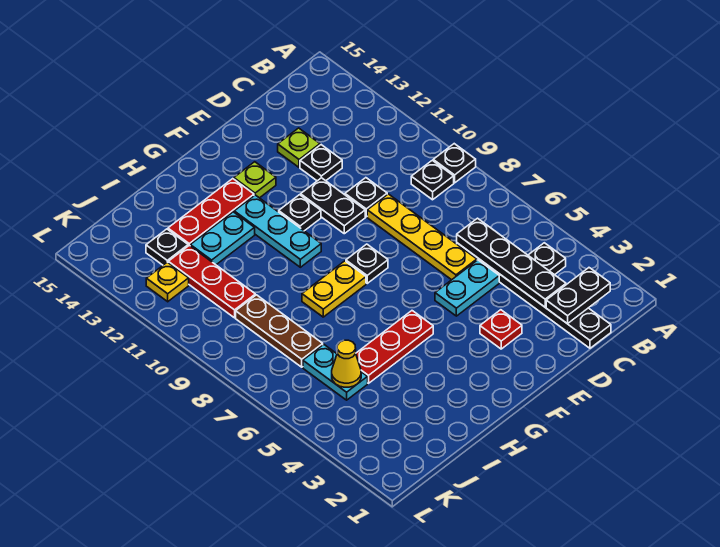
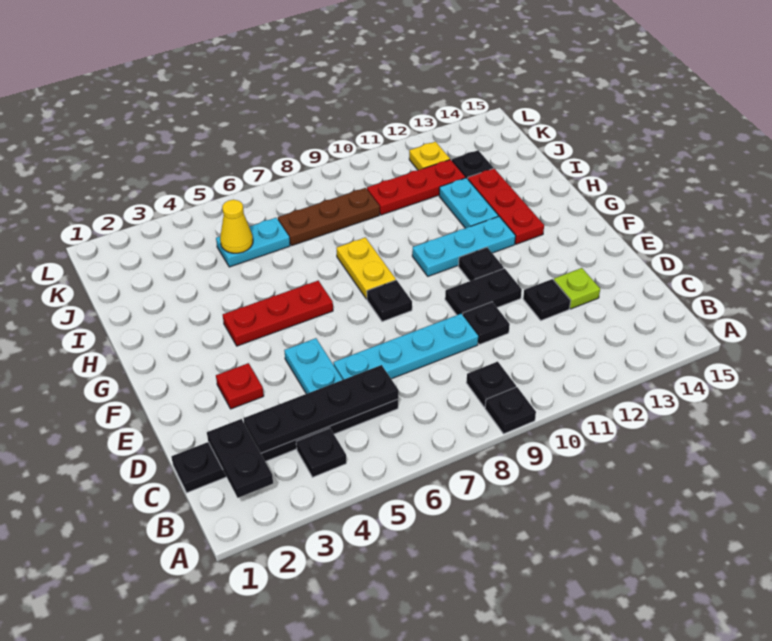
yellow plate D6:D9 level 1 -> cyan plate D6:D9 level 1
lime plate F13 level 1 -> none
red plate G5:I5 level 1 -> red plate G4:G6 level 1

